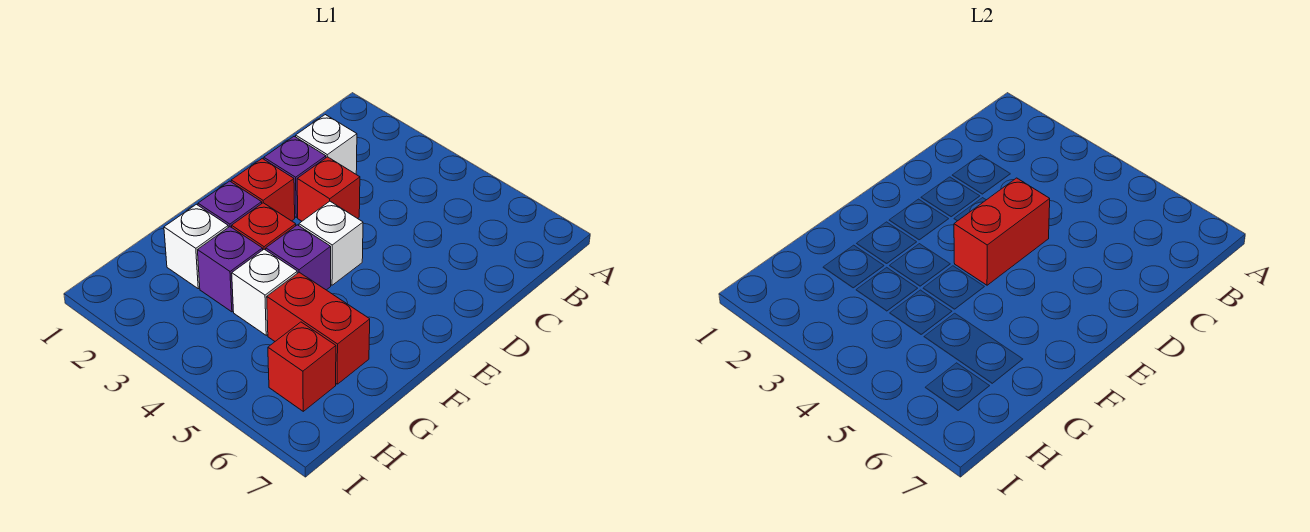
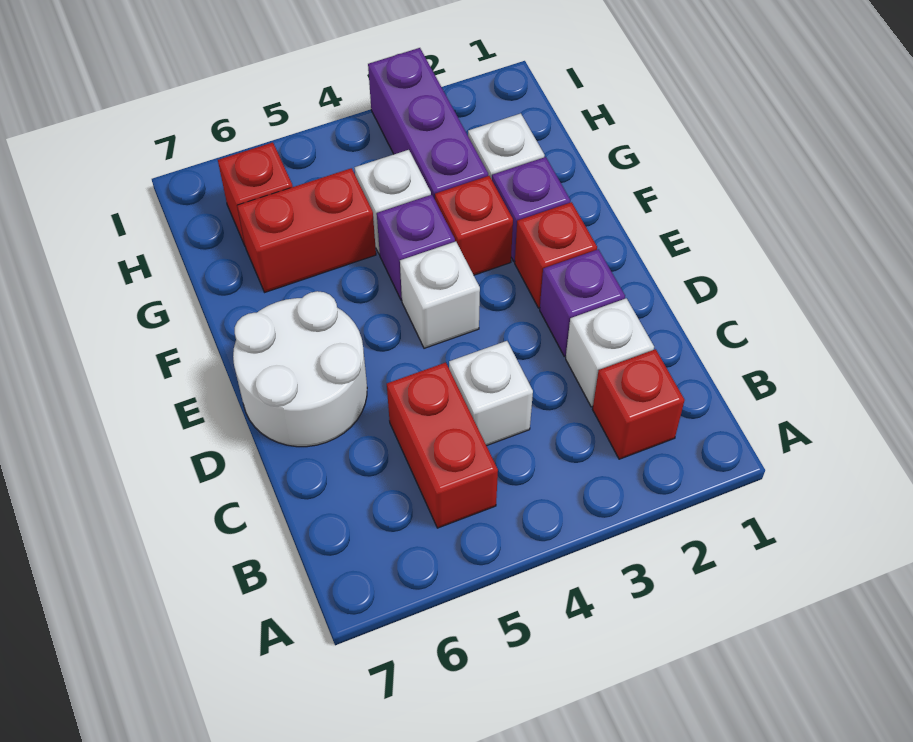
none -> white brick C4 level 1
red brick D3 level 1 -> red brick B2 level 1
red brick D4:E4 level 2 -> red brick B5:C5 level 1
none -> white round brick D6:E7 level 1
purple brick G3 level 1 -> purple brick G3:I3 level 1

